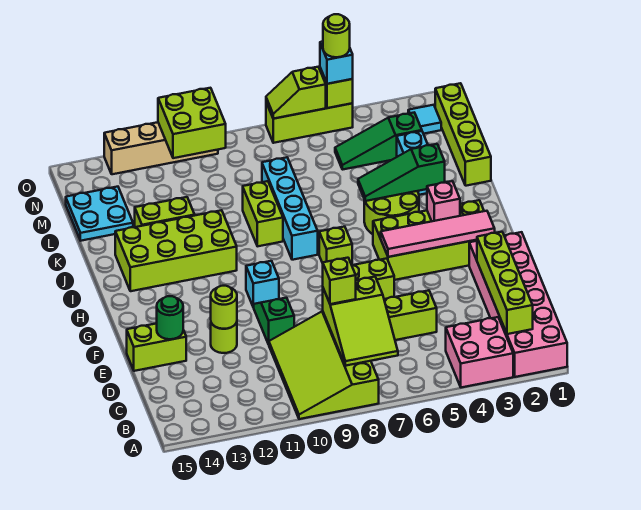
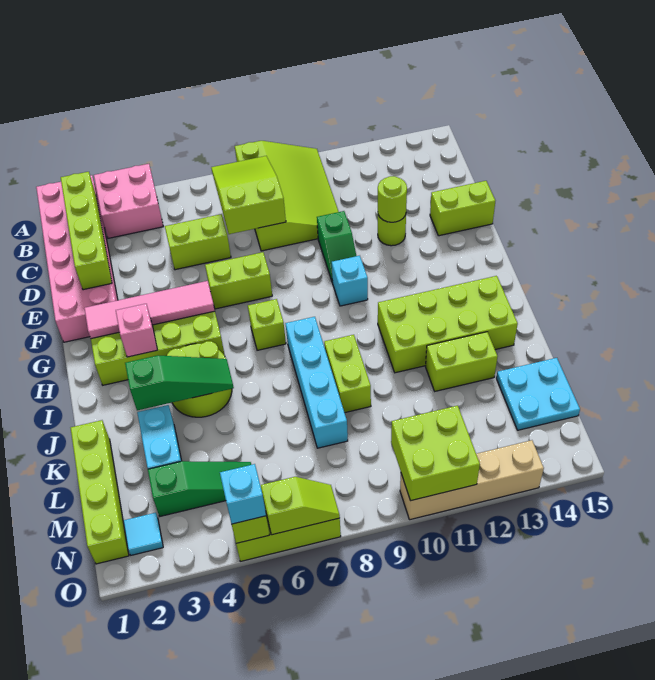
lime brick D8 level 3 -> none
green round brick E14 level 2 -> none
lime round brick O5 level 4 -> none

